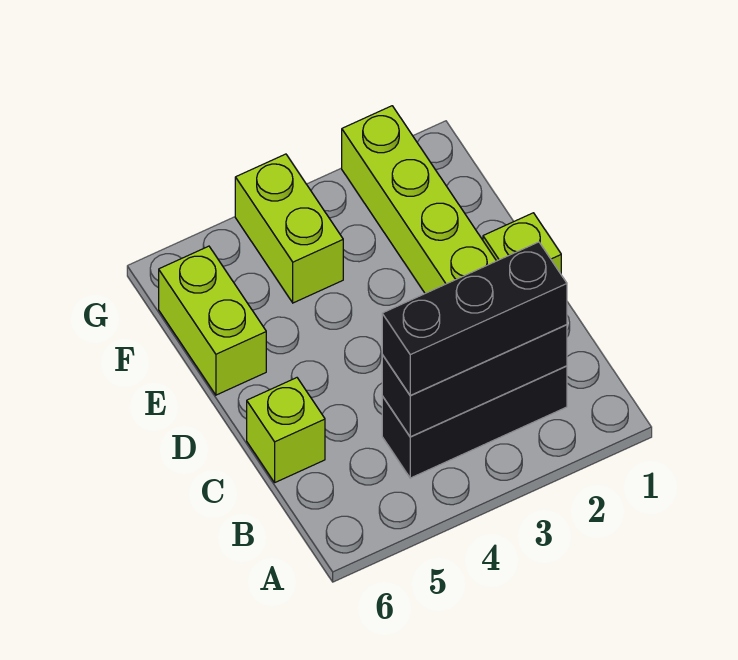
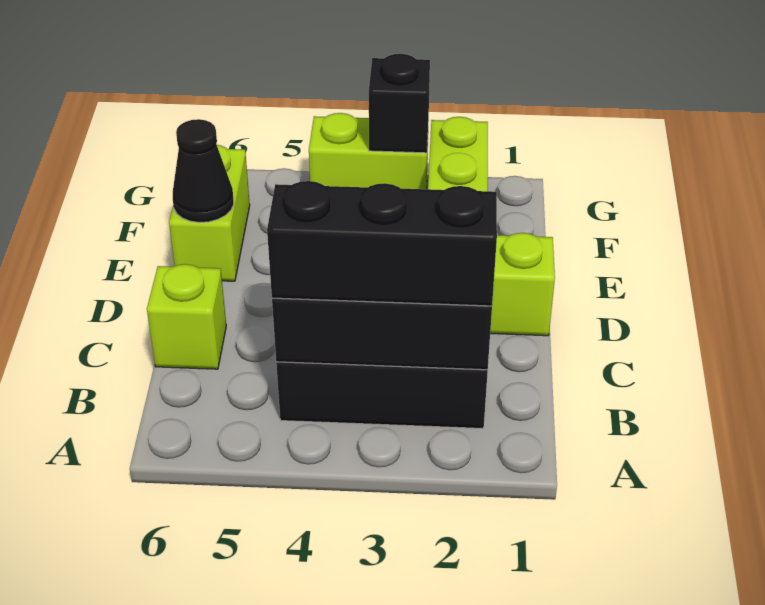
none -> black cone E6 level 2
lime brick F4:G4 level 1 -> lime brick G3:G4 level 1
none -> black brick G3 level 2

